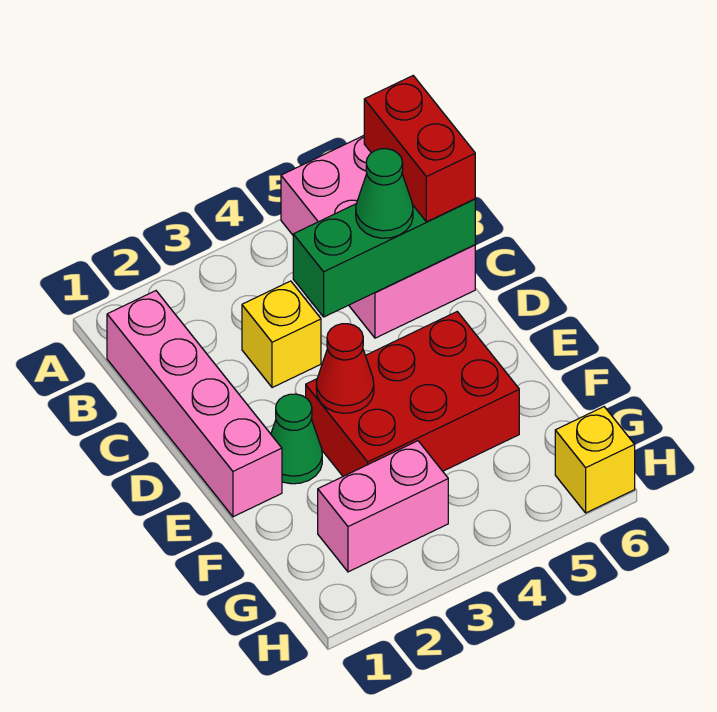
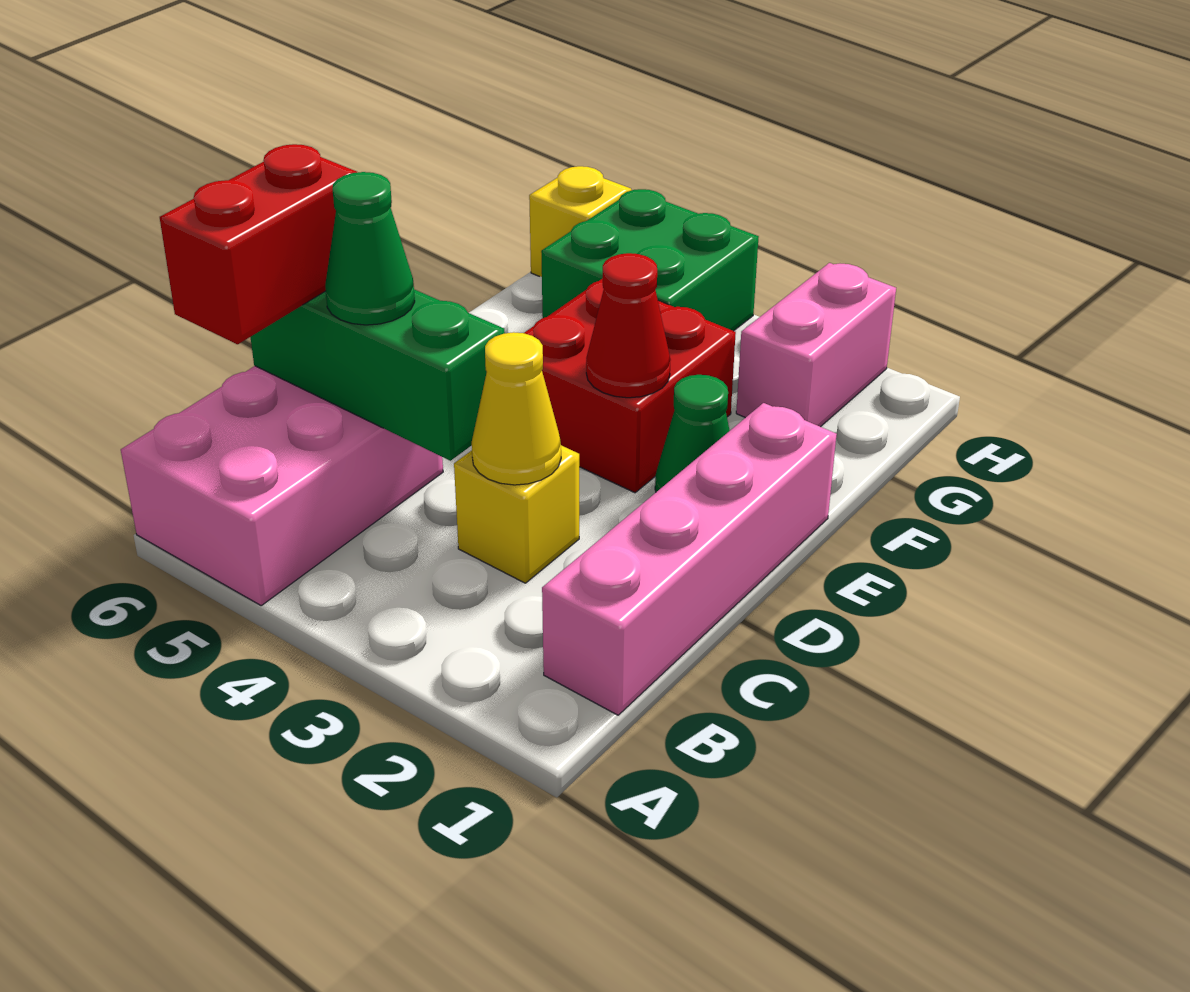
none -> yellow cone C3 level 2
red brick E3:F5 level 1 -> red brick E3:F4 level 1
pink brick G2:G3 level 1 -> pink brick G2:H2 level 1
none -> green brick G4:H5 level 1

